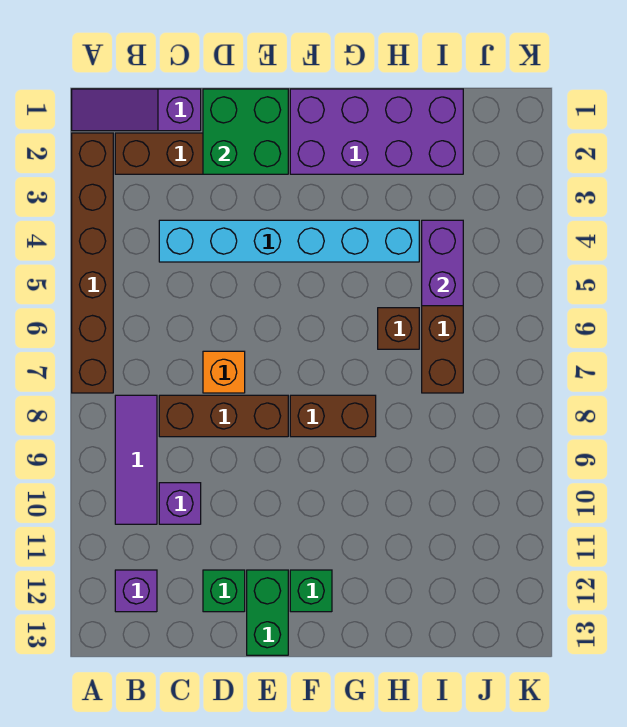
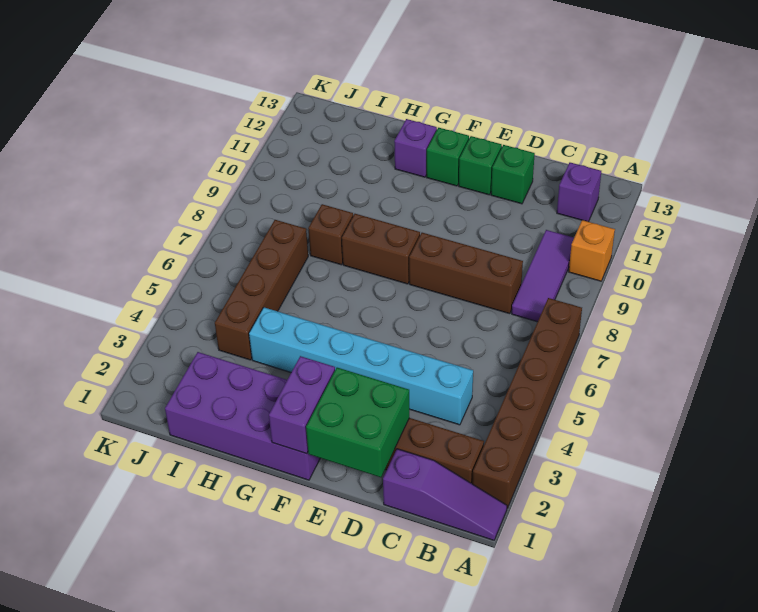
purple brick C10 level 1 -> purple brick G12 level 1
orange brick D7 level 1 -> orange brick A10 level 1
green brick E12:E13 level 1 -> green brick E12 level 1
brown brick H6 level 1 -> brown brick H8 level 1
purple brick I4:I5 level 2 -> purple brick F1:F2 level 2

